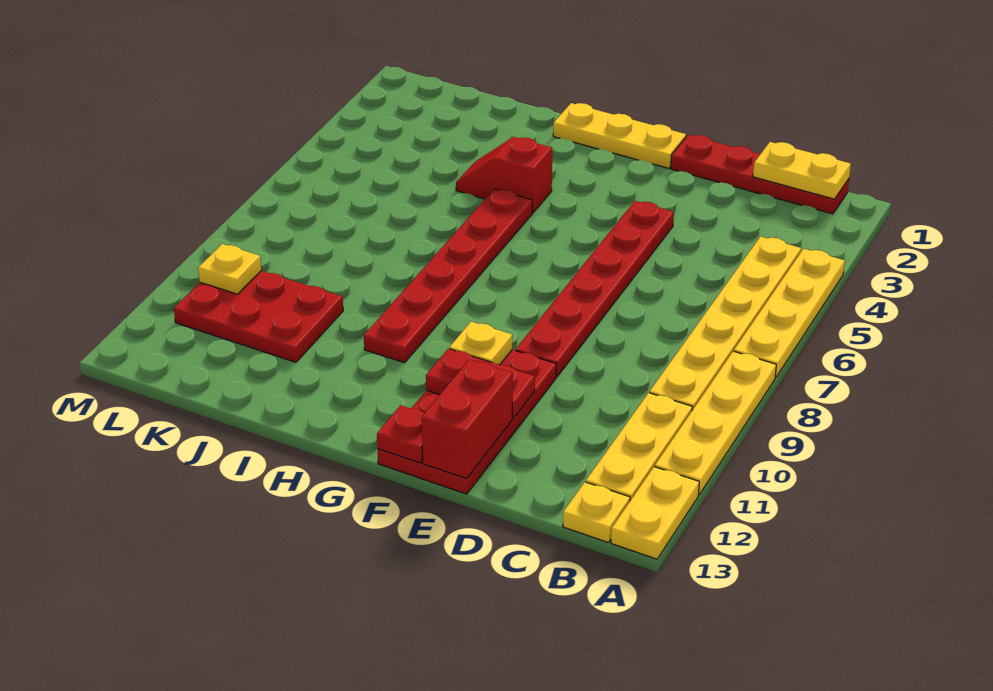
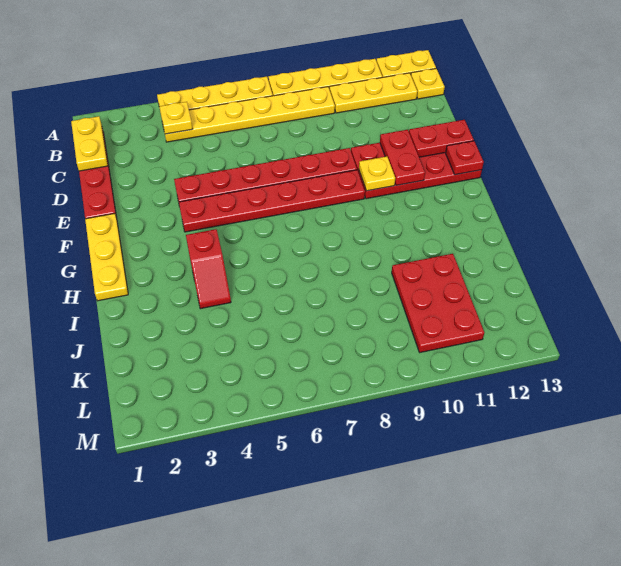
red brick E12:E13 level 2 -> red plate E12:E13 level 2
red plate H5:H10 level 1 -> red plate F4:F9 level 1
yellow plate L10 level 2 -> yellow plate B4 level 2

